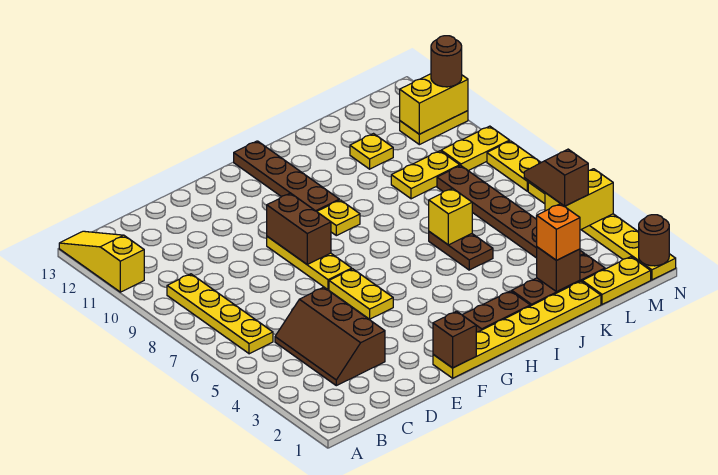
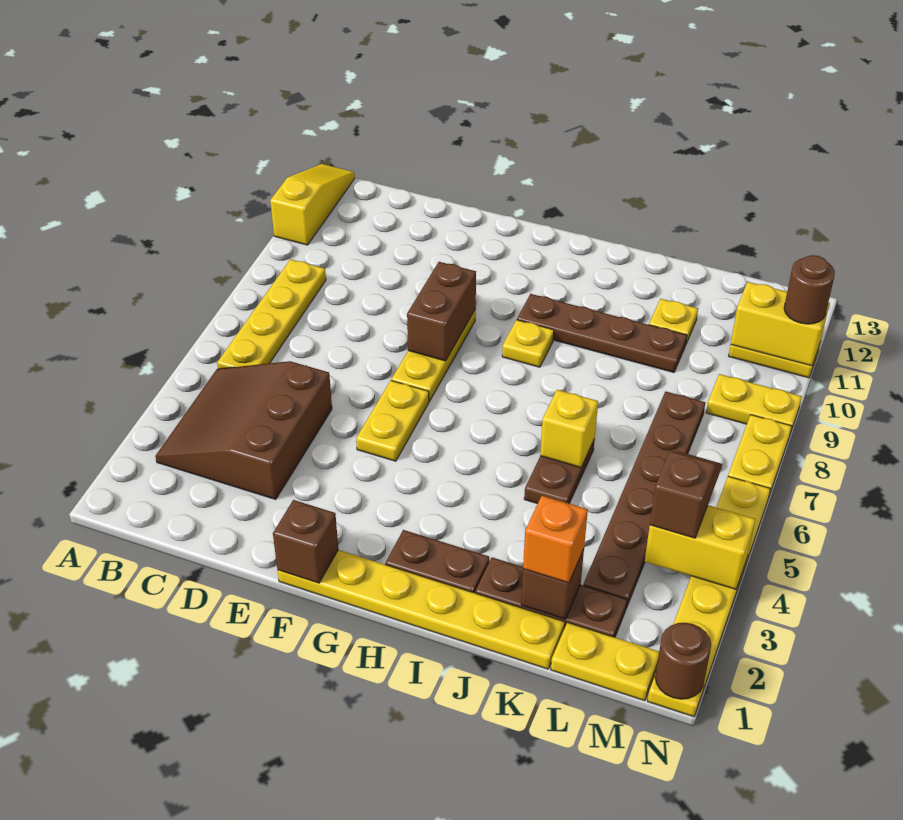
brown slope C3:D5 level 1 top D -> brown slope B3:D5 level 1 top D
brown plate H10:H13 level 1 -> brown plate H10:K10 level 1
yellow plate K9:L9 level 1 -> none

